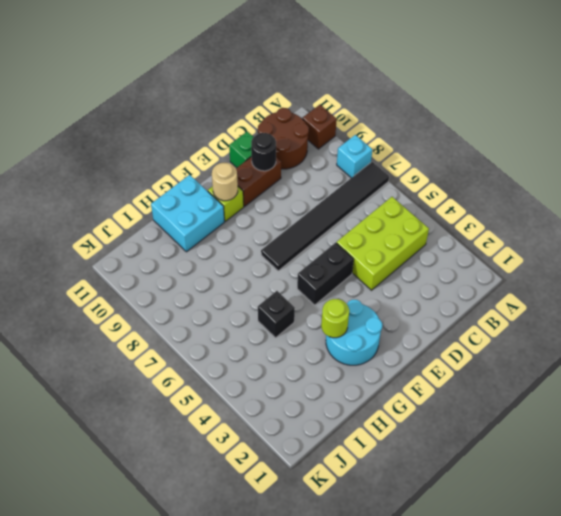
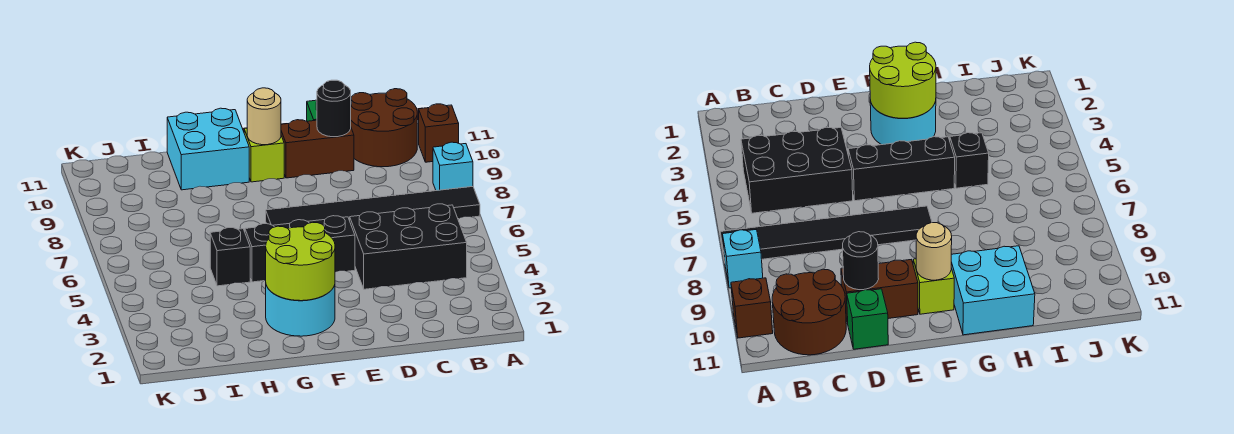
lime brick B4:D5 level 1 -> black brick B4:D5 level 1
black brick E5:F5 level 1 -> black brick E5:G5 level 1
lime round brick G3 level 2 -> lime round brick F2:G3 level 2

